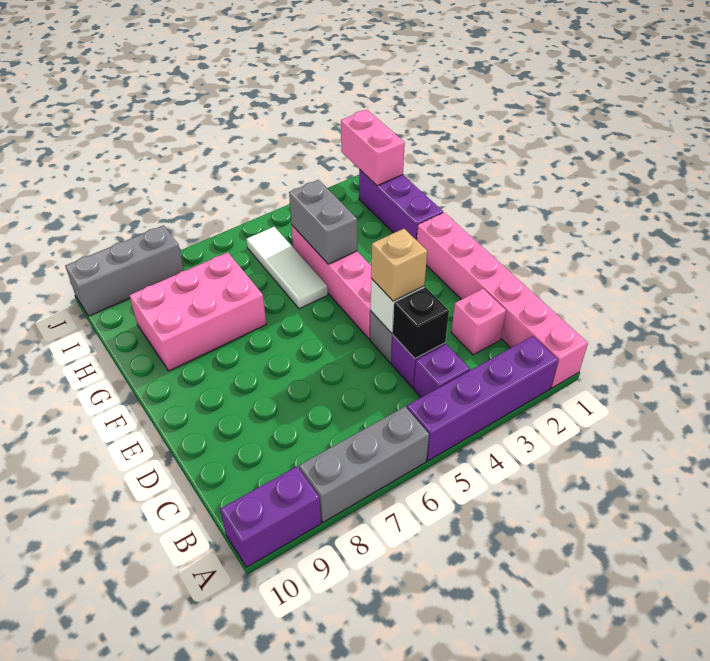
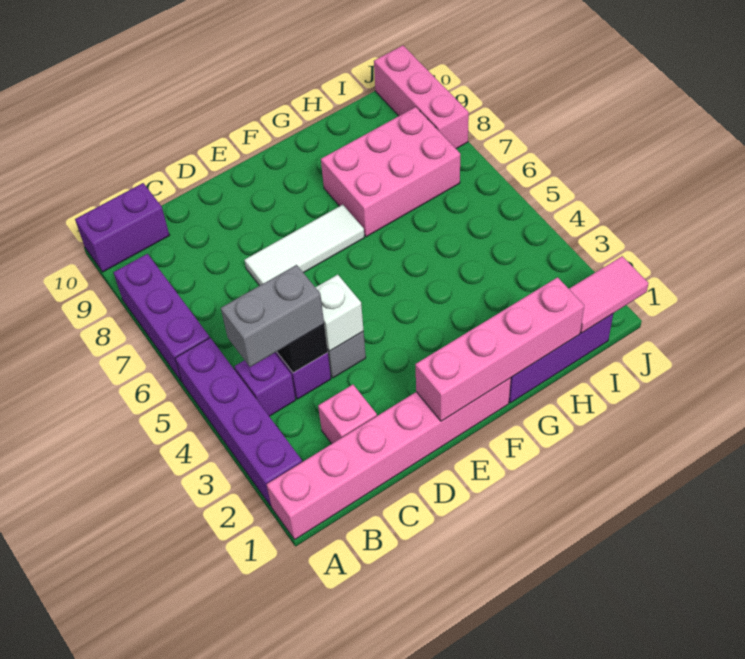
grey brick A6:A8 level 1 -> purple brick A6:A8 level 1
purple brick A9:A10 level 1 -> purple brick A10:B10 level 1
tan brick D4 level 3 -> none
pink brick E4:H4 level 1 -> pink brick E1:H1 level 2
grey brick G4:H4 level 2 -> grey brick B4:C4 level 3
white tile G5:I5 level 1 -> white tile D7:F7 level 1
pink brick G7:H9 level 1 -> pink brick G7:I8 level 1
pink brick I1:J1 level 2 -> pink tile I1:J1 level 2
grey brick J8:J10 level 1 -> pink brick J8:J10 level 1

